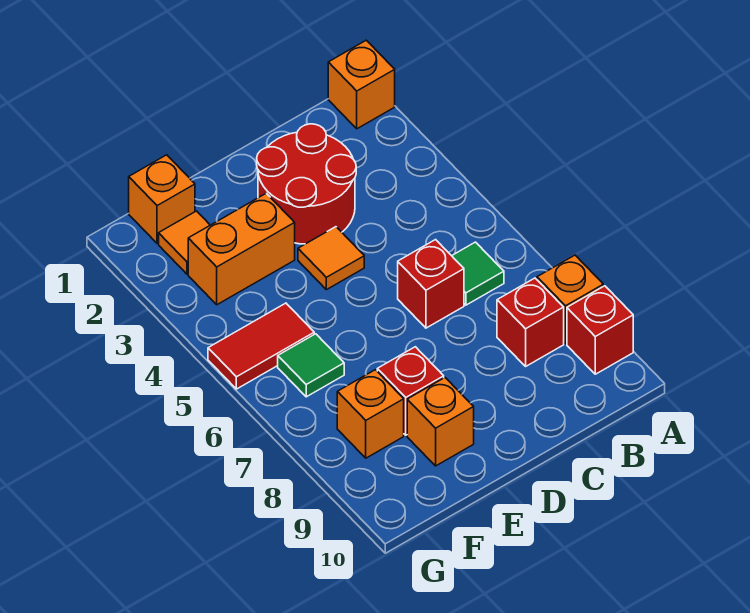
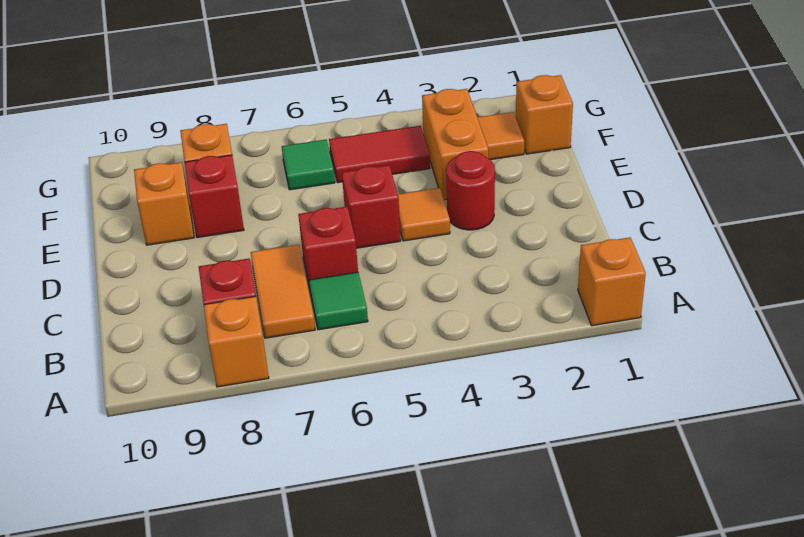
red brick A9 level 1 -> red brick D5 level 1
none -> orange tile B7:C7 level 1
red round brick C2:D3 level 1 -> red round brick D3 level 1
red tile F5:G5 level 1 -> red tile F4:F5 level 1

